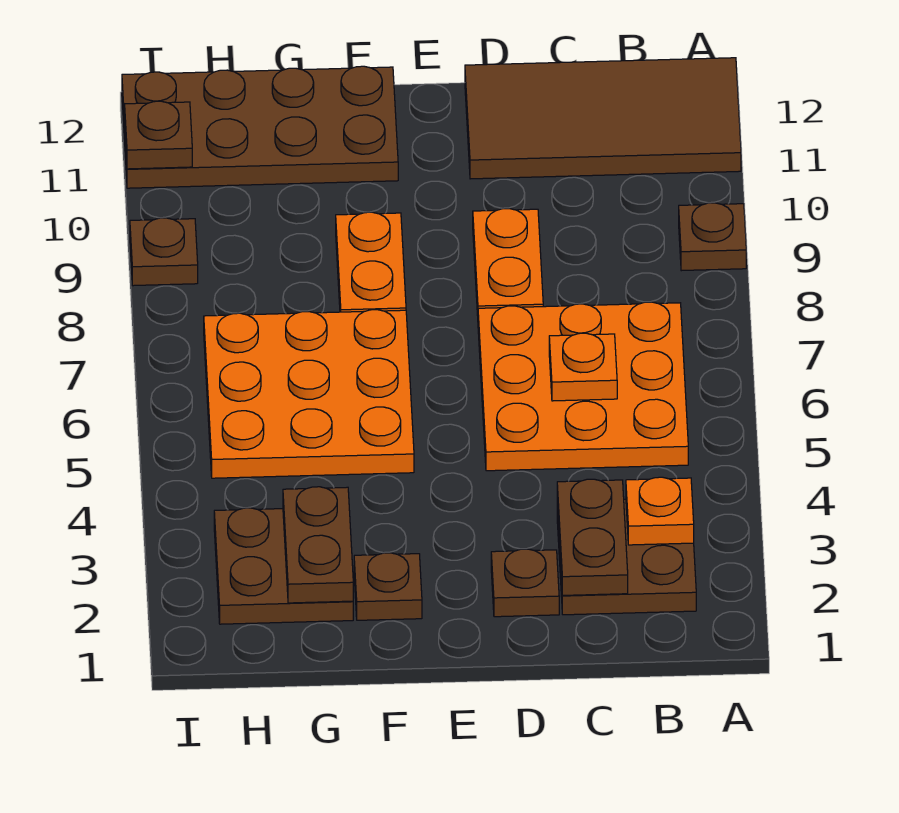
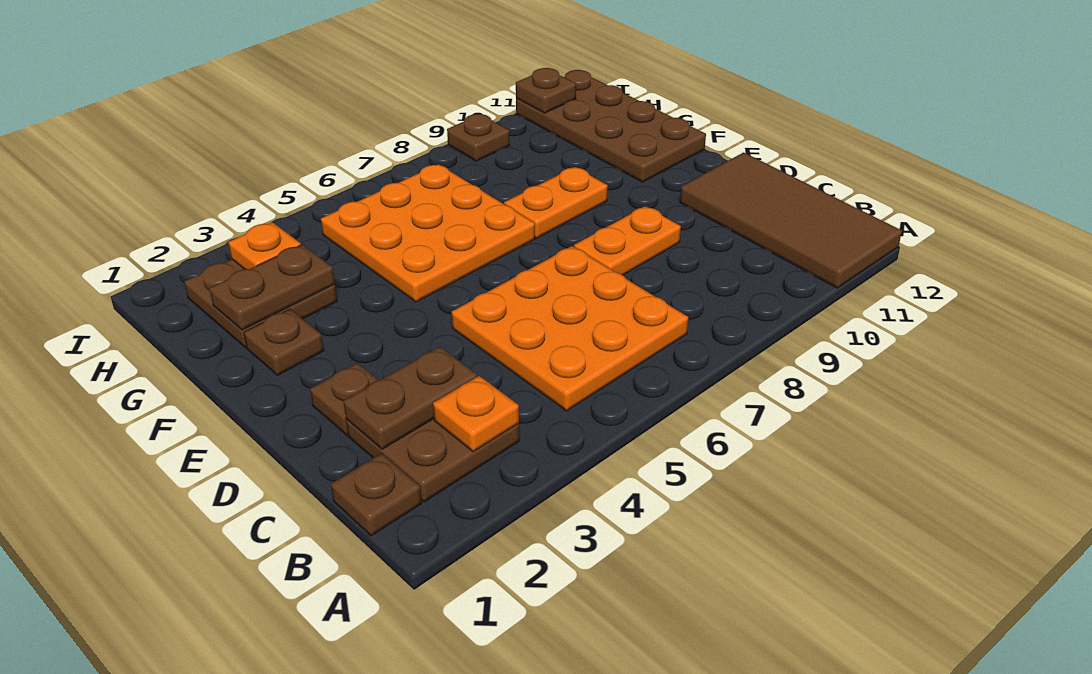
brown plate A9 level 1 -> brown plate B1 level 1
orange plate C6 level 2 -> orange plate H3 level 2

